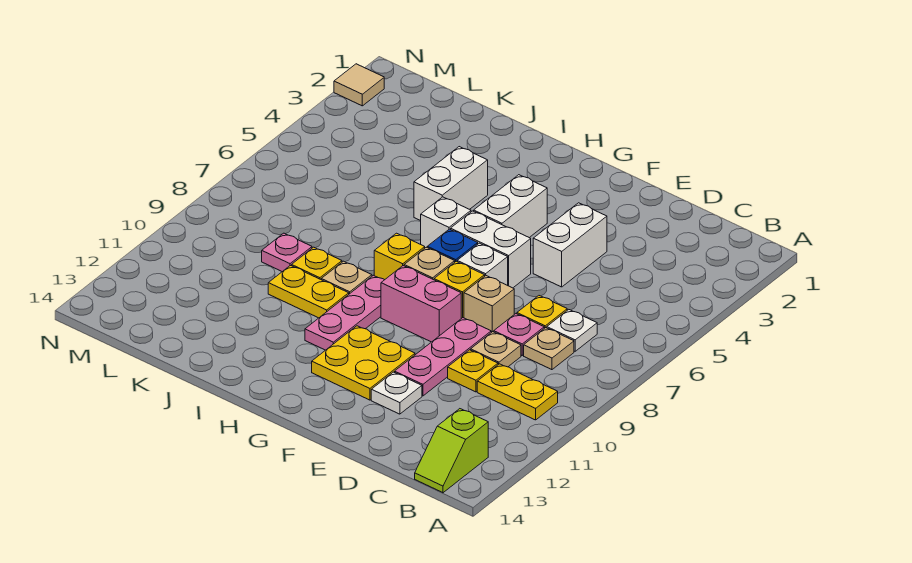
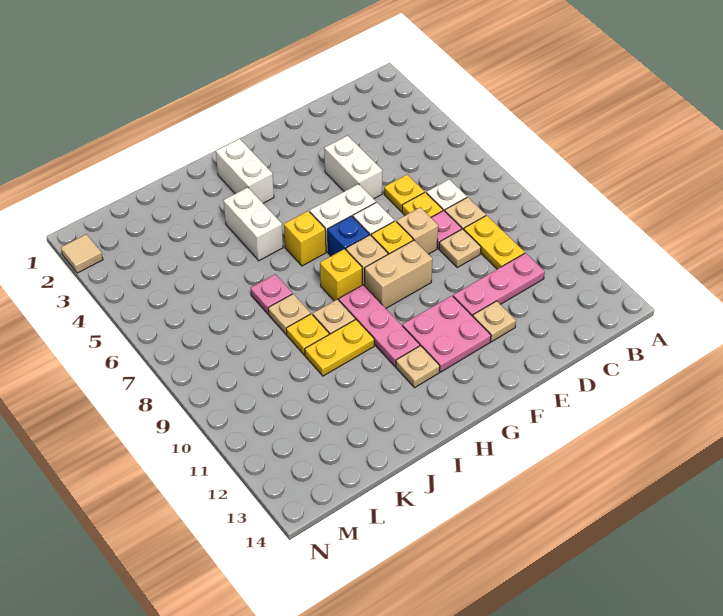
yellow plate B10:C10 level 1 -> yellow plate C9:C10 level 1
lime slope B13:B14 level 1 top 13 -> none
yellow plate D10 level 1 -> yellow plate D6 level 1
pink plate E9:E11 level 1 -> pink plate C11:E11 level 1
white plate E12 level 1 -> tan plate E12 level 1
pink brick F9:G9 level 1 -> tan brick F9:G9 level 1
yellow plate F11:G12 level 1 -> pink plate F11:G12 level 1
white brick G4:G5 level 1 -> white brick H2:H3 level 1
white brick H6 level 1 -> yellow brick H6 level 1
none -> tan plate H12 level 1
none -> tan plate J8 level 1
pink plate K9 level 1 -> pink plate J7 level 1

